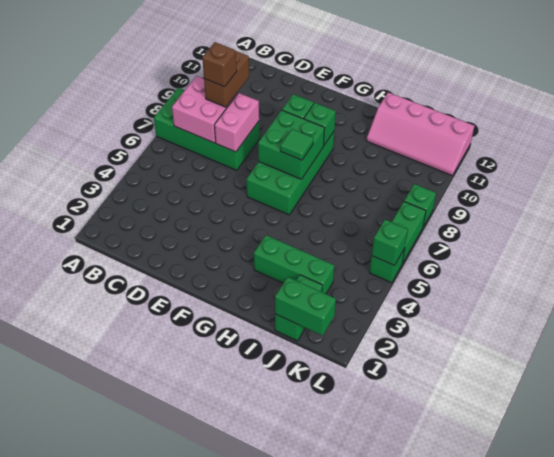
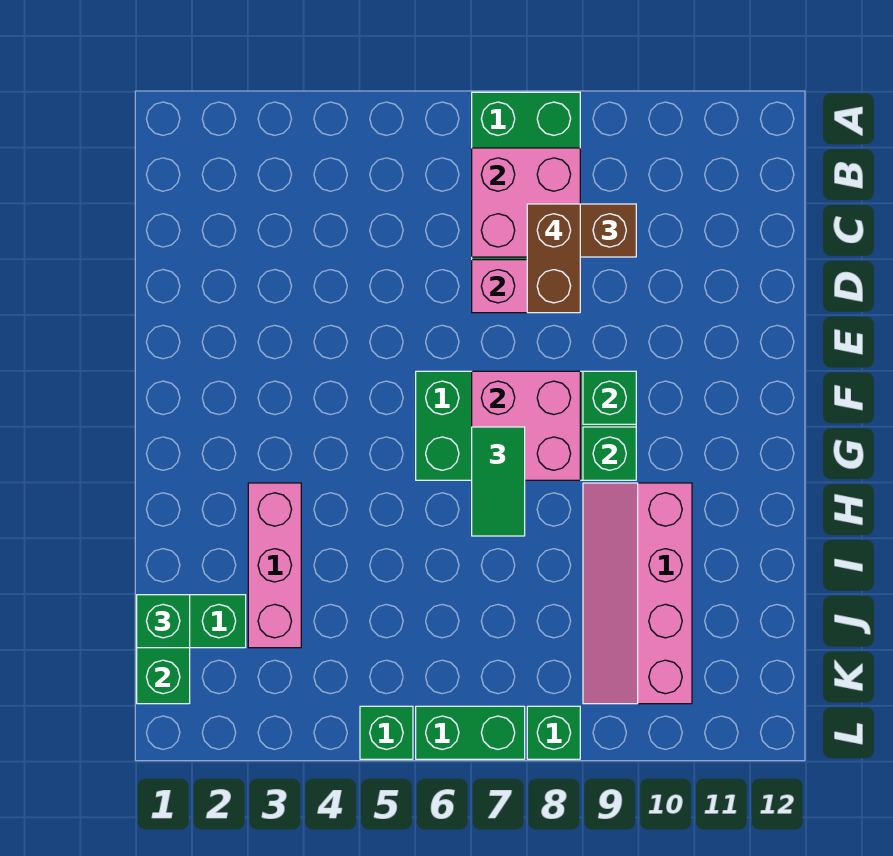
brown brick C8 level 4 -> brown brick C8:D8 level 4
green brick F7:G8 level 2 -> pink brick F7:G8 level 2
green tile G7 level 3 -> green tile G7:H7 level 3
green brick H3:J3 level 1 -> pink brick H3:J3 level 1
pink slope I11:L12 level 1 top 12 -> pink slope H9:K10 level 1 top 10
green brick L5 level 2 -> green brick J1 level 3

